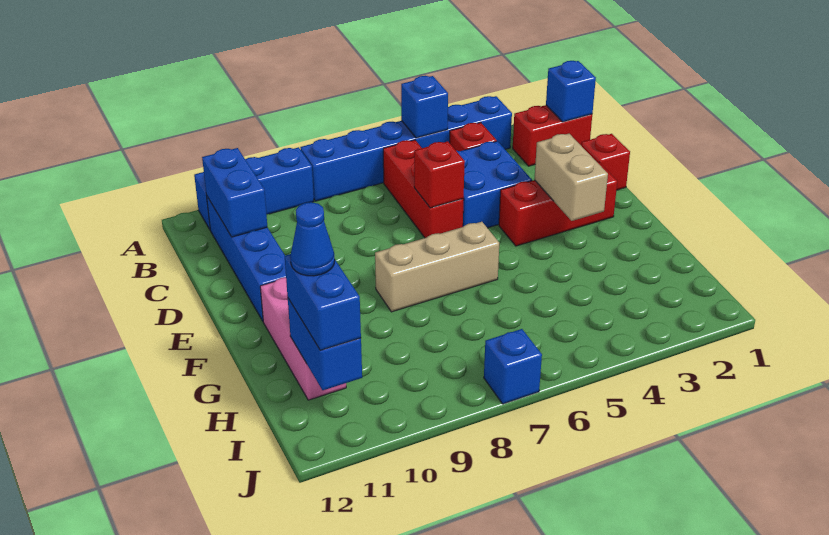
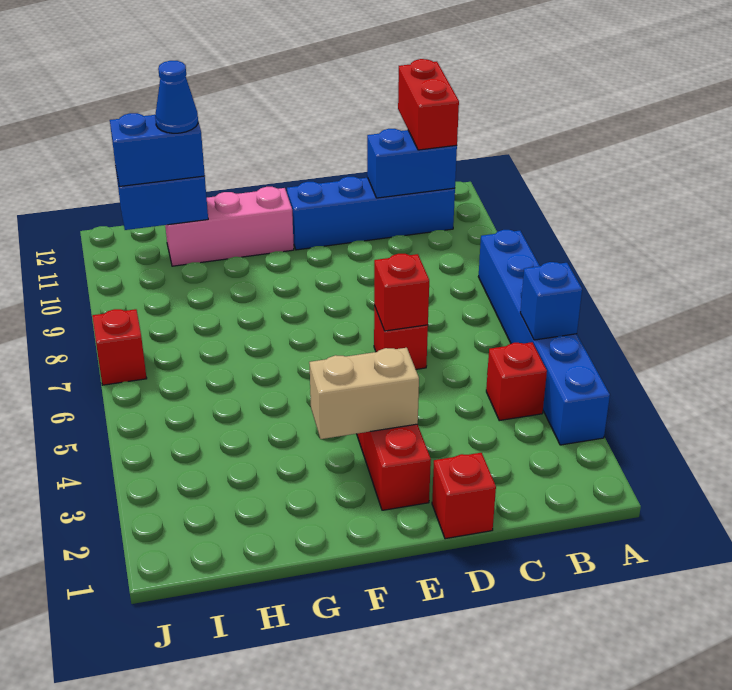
blue brick A9:A11 level 1 -> none
red brick B1:B2 level 1 -> red brick B11:B12 level 3
blue brick B1 level 2 -> none
red brick B6:D6 level 1 -> red brick D6 level 1
blue brick C4:D5 level 1 -> none
tan brick F6:F8 level 1 -> none
blue brick J7 level 1 -> red brick J7 level 1

